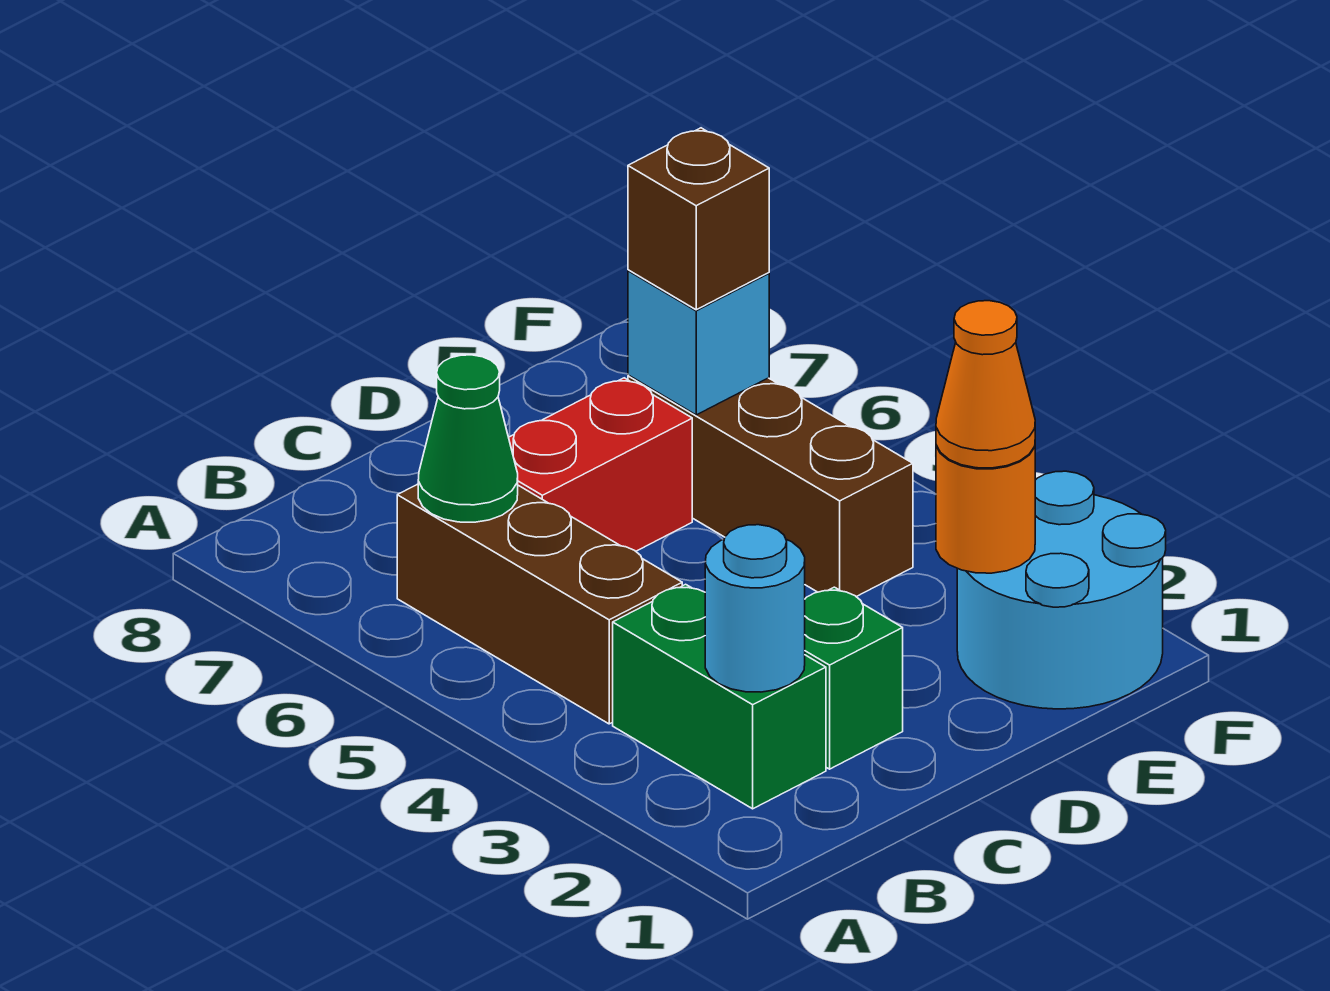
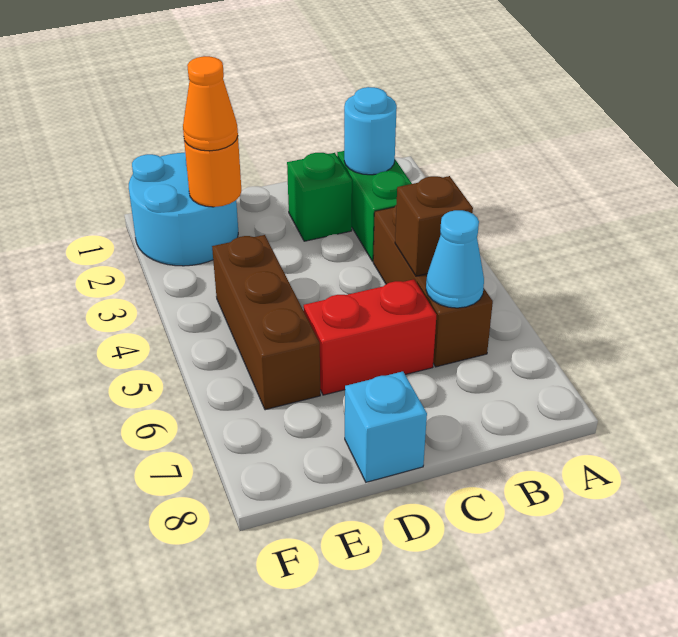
green cone B6 level 2 -> cyan cone B6 level 2
cyan brick E6 level 2 -> cyan brick D8 level 1
brown brick E6 level 3 -> brown brick B5 level 2

